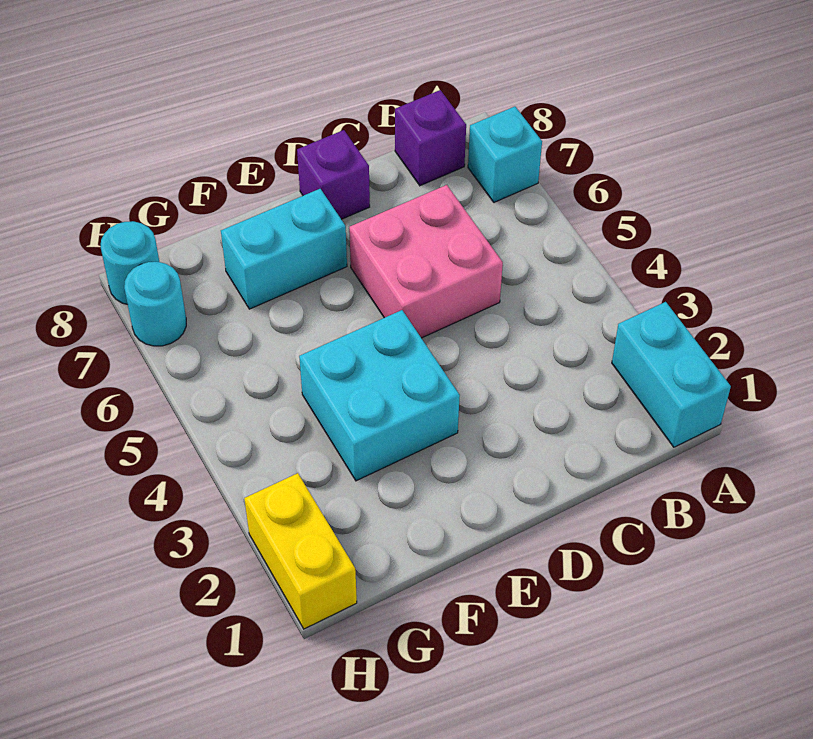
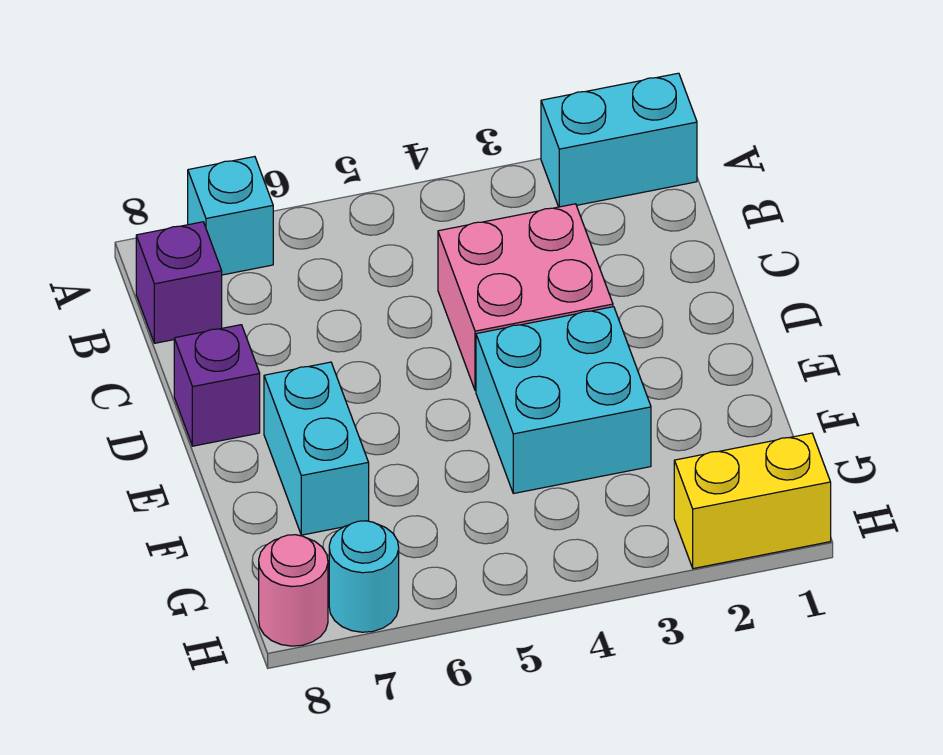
pink brick C5:D6 level 1 -> pink brick C3:D4 level 1
cyan round brick H8 level 1 -> pink round brick H8 level 1

